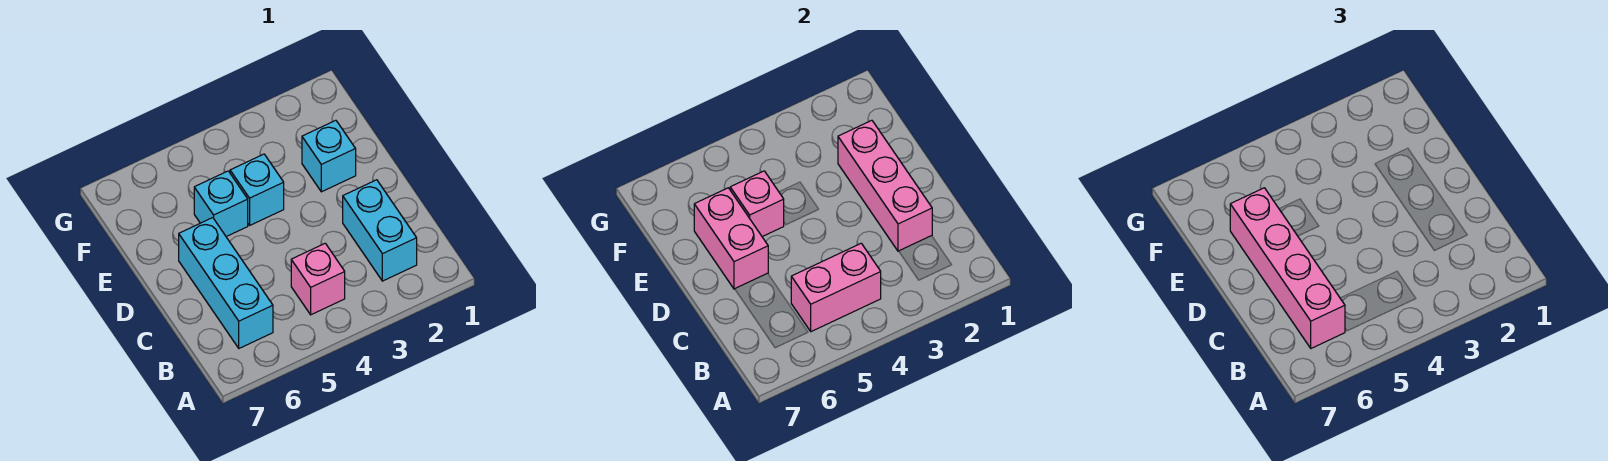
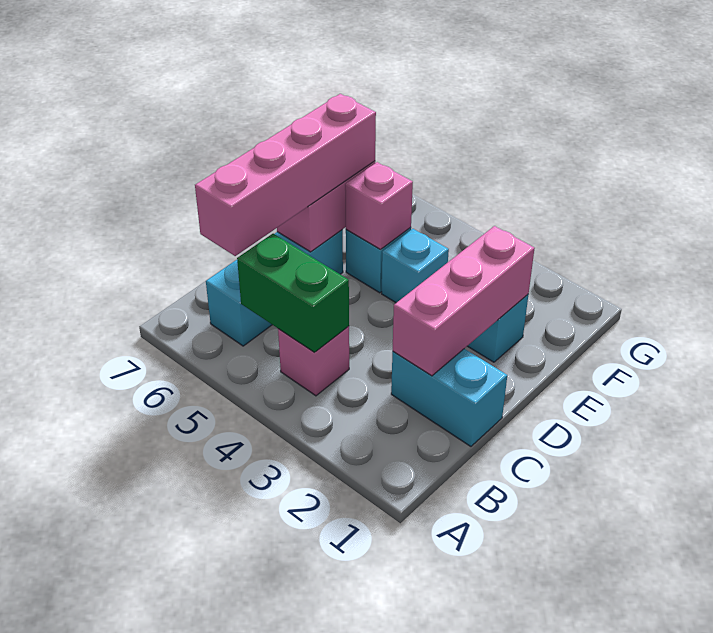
cyan brick B2:C2 level 1 -> cyan brick C1:C2 level 1
pink brick B4:B5 level 2 -> green brick B4:B5 level 2

